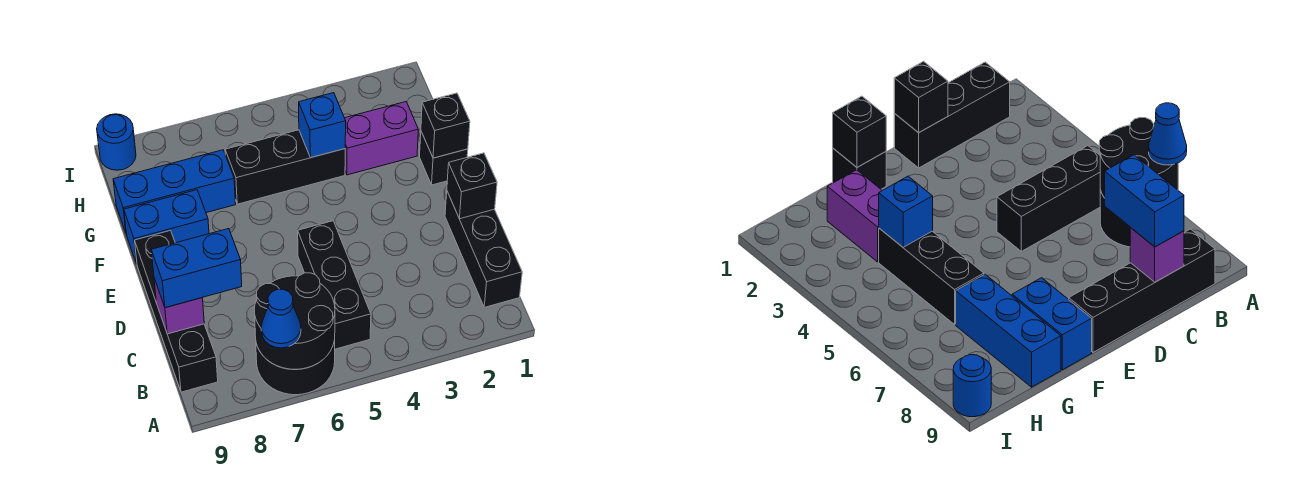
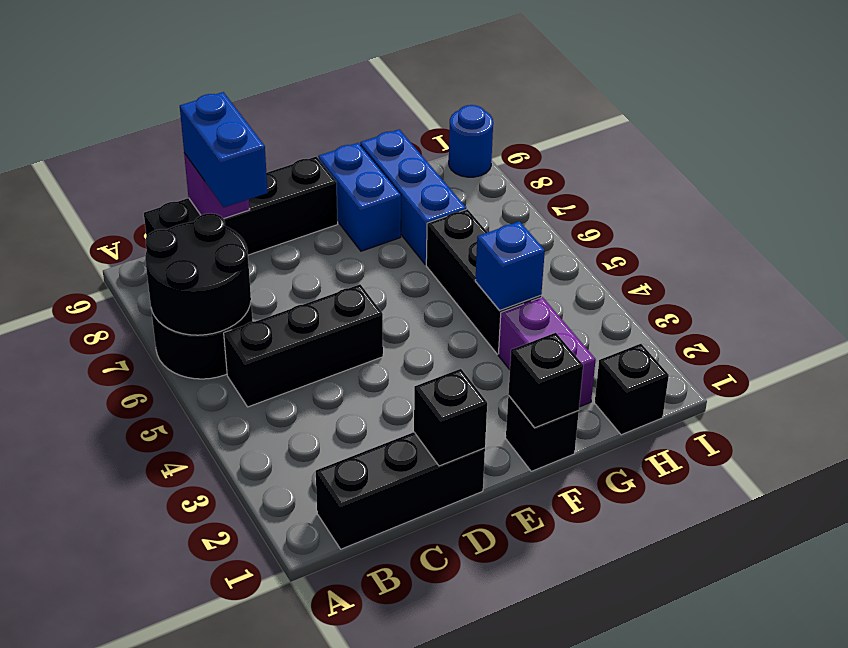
blue cone A7 level 3 -> none
none -> black brick H1 level 1

